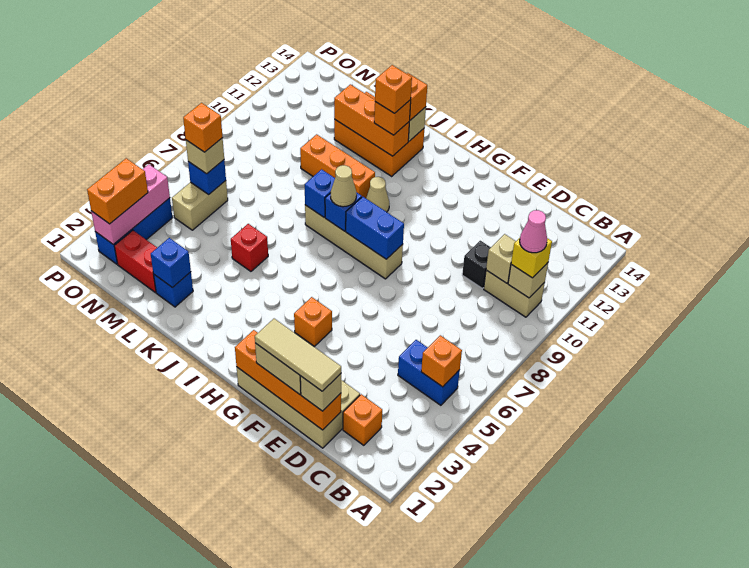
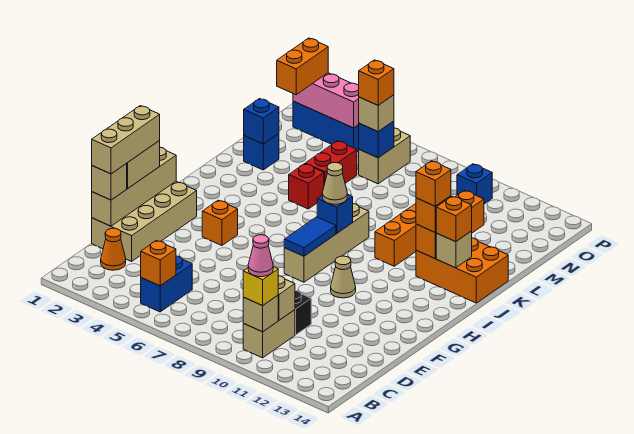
orange brick C2 level 1 -> orange cone C2 level 1
orange brick D1:G1 level 2 -> tan brick D1:G1 level 2
tan tile D1:F1 level 4 -> tan brick D1:F1 level 4
blue brick G8:H8 level 2 -> blue tile G8:H8 level 2
tan cone I10 level 1 -> tan cone G10 level 1
blue brick J8 level 2 -> blue brick O10 level 1
orange brick J12:L13 level 1 -> orange brick J12:K14 level 1
red brick M2:N2 level 1 -> red brick L5:M5 level 1
tan brick N5:N6 level 1 -> tan brick N6:O6 level 1
orange brick O2:O3 level 3 -> orange brick N2:O2 level 3

